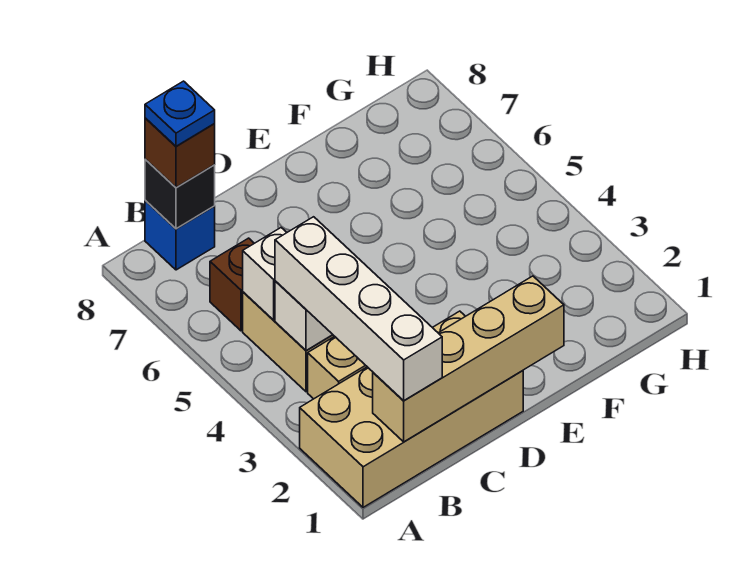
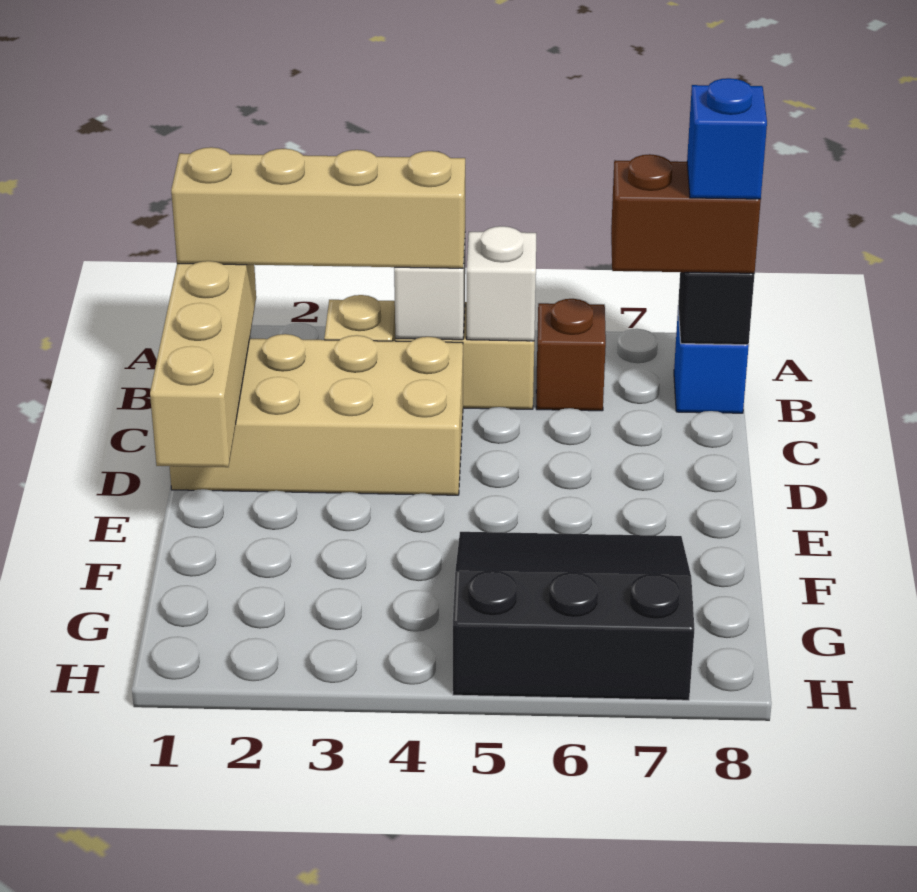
tan brick A1:D2 level 1 -> tan brick C1:D4 level 1
white brick B1:B4 level 3 -> tan brick B1:B4 level 3
brown brick B8 level 3 -> brown brick B7:B8 level 3
blue plate B8 level 4 -> blue brick B8 level 4
none -> black slope F5:H7 level 1 top H

